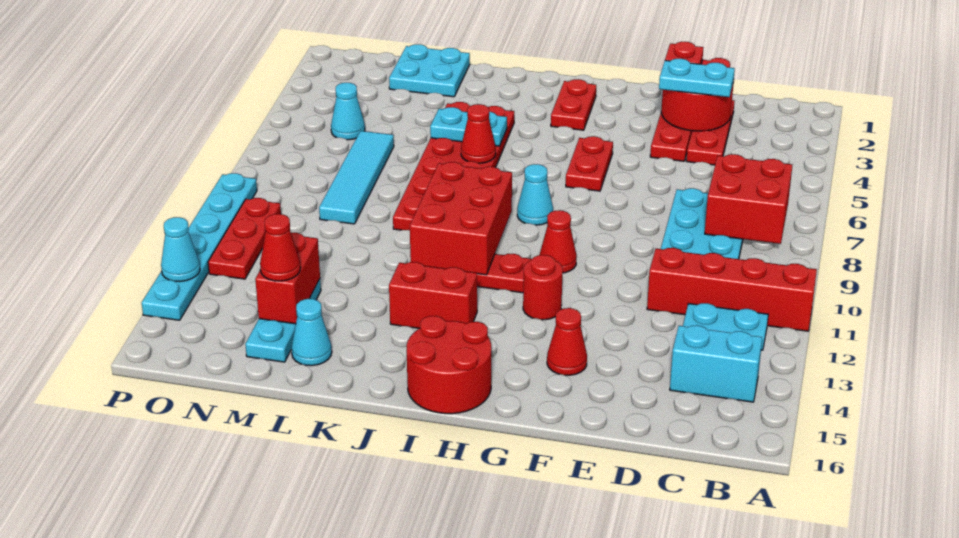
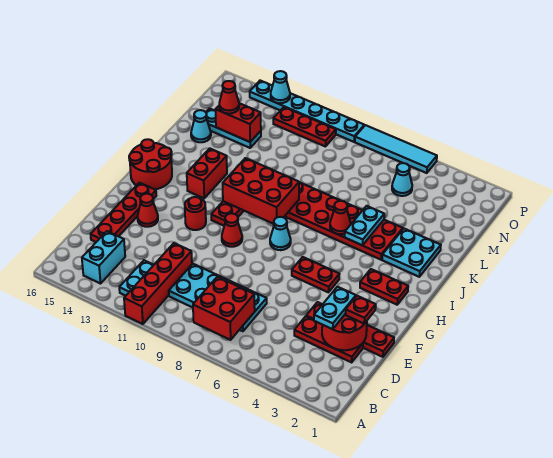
none -> red plate D15:G15 level 1
cyan plate L1:M2 level 1 -> cyan plate J2:K3 level 1
cyan tile M6:M9 level 1 -> cyan tile P5:P8 level 1

